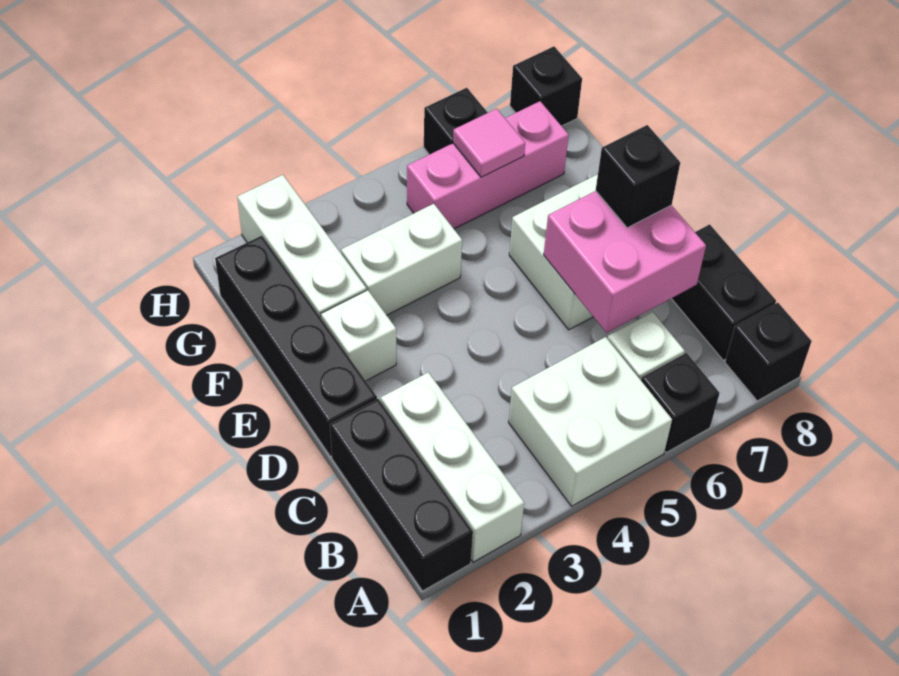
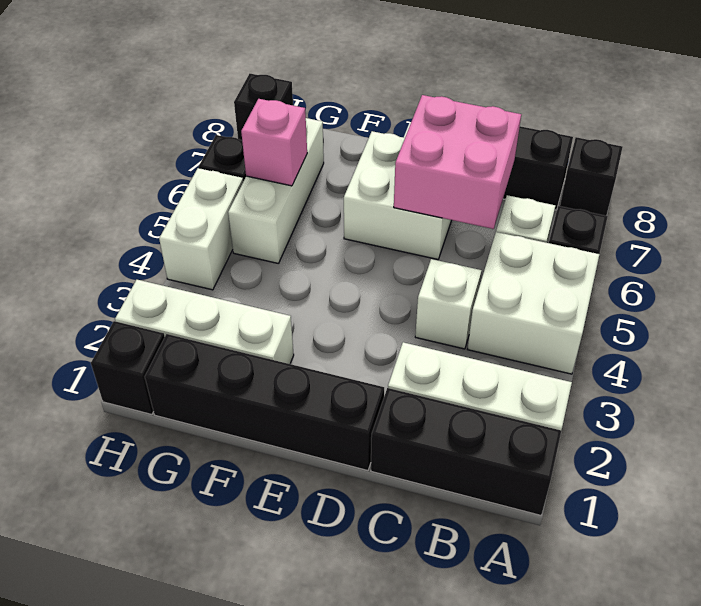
black brick D7 level 3 -> black brick H1 level 1
white brick E2 level 1 -> white brick C4 level 1
white brick F3:F4 level 1 -> white brick H4:H5 level 1
pink brick G5:G7 level 1 -> white brick G5:G7 level 1
pink tile G6 level 2 -> pink brick G6 level 2

